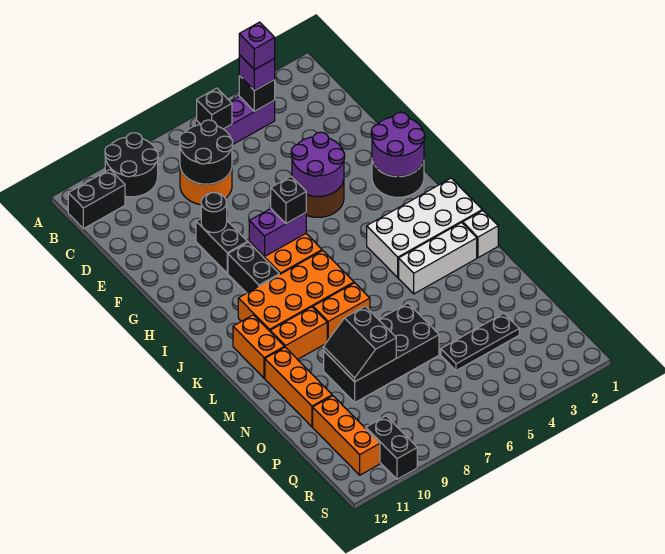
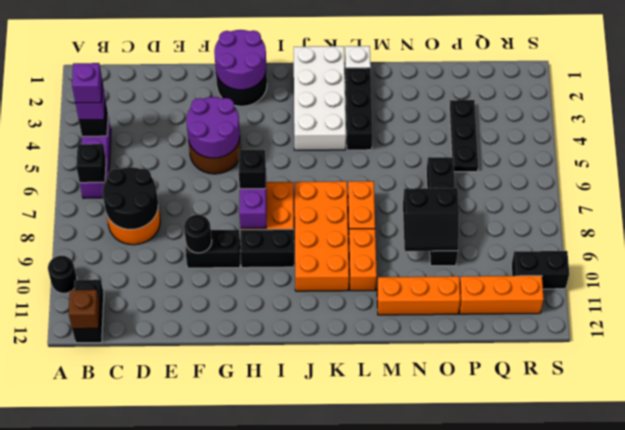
black round brick A9:B10 level 1 -> black round brick A10 level 1
none -> brown brick B12 level 2
orange brick K11:L11 level 1 -> none
white brick L2:L4 level 1 -> black brick L2:L4 level 1
black brick N6:O9 level 1 -> black brick O6:O9 level 1

